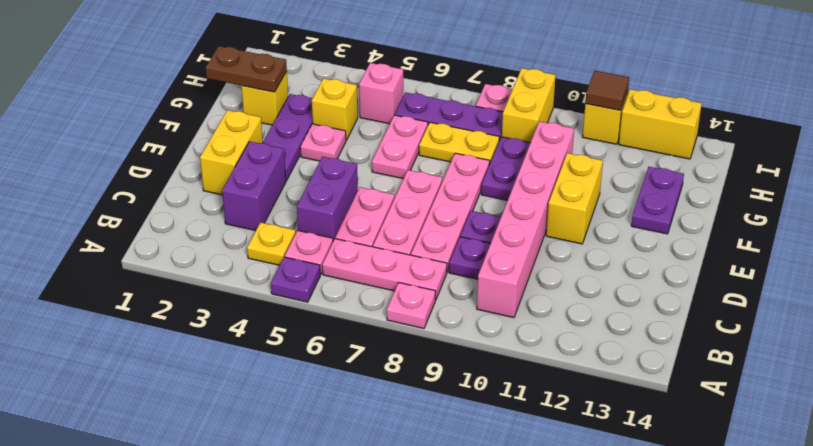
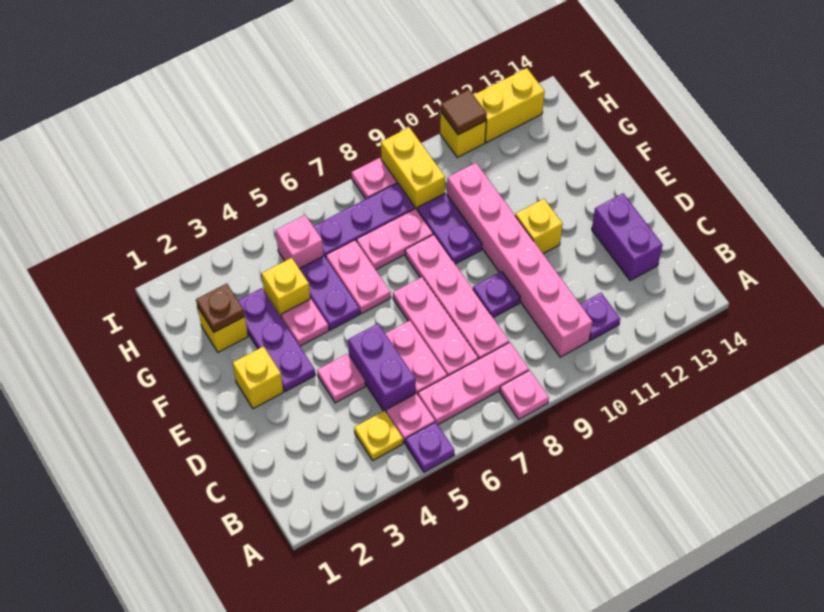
purple brick C3:D3 level 1 -> purple brick C13:D13 level 1
purple plate C9 level 1 -> purple plate B11 level 1
yellow brick D2:E2 level 1 -> yellow brick E2 level 1
none -> pink plate D4 level 1
yellow brick E11:F11 level 1 -> yellow brick E11 level 1
purple plate F13:G13 level 1 -> purple plate F5:G5 level 1
brown plate G1:G2 level 2 -> brown plate G2 level 2
yellow plate G7:G8 level 1 -> pink plate G7:G8 level 1

